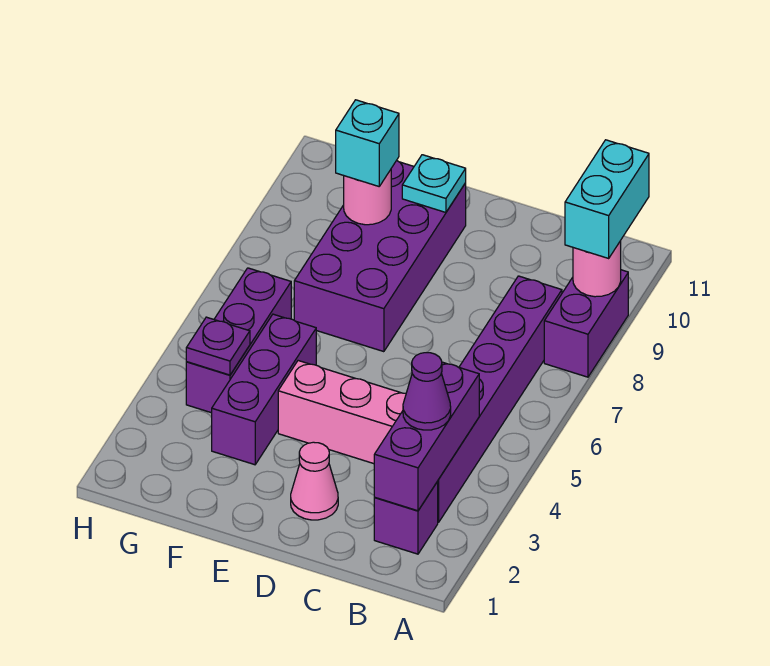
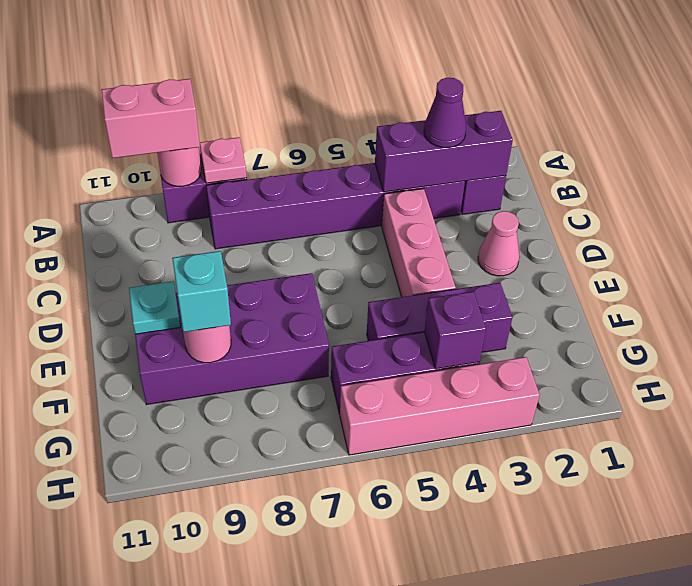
none -> pink plate A8 level 2
cyan brick A9:A10 level 3 -> pink brick A9:A10 level 3
purple plate G4 level 2 -> purple brick G4 level 2
none -> pink brick H3:H6 level 1

